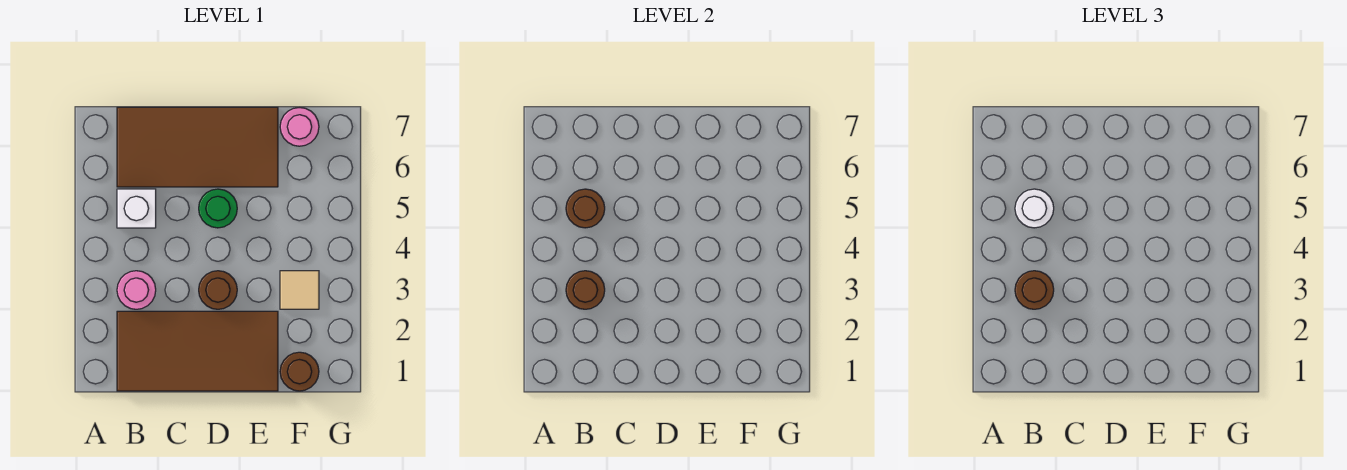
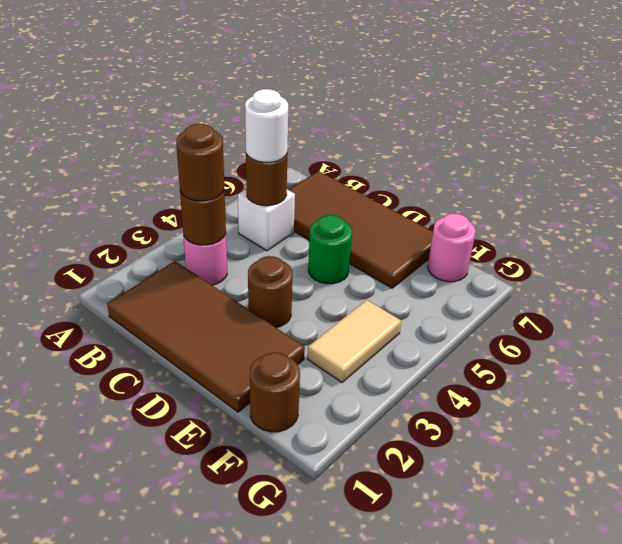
tan tile F3 level 1 -> tan tile F3:F4 level 1

